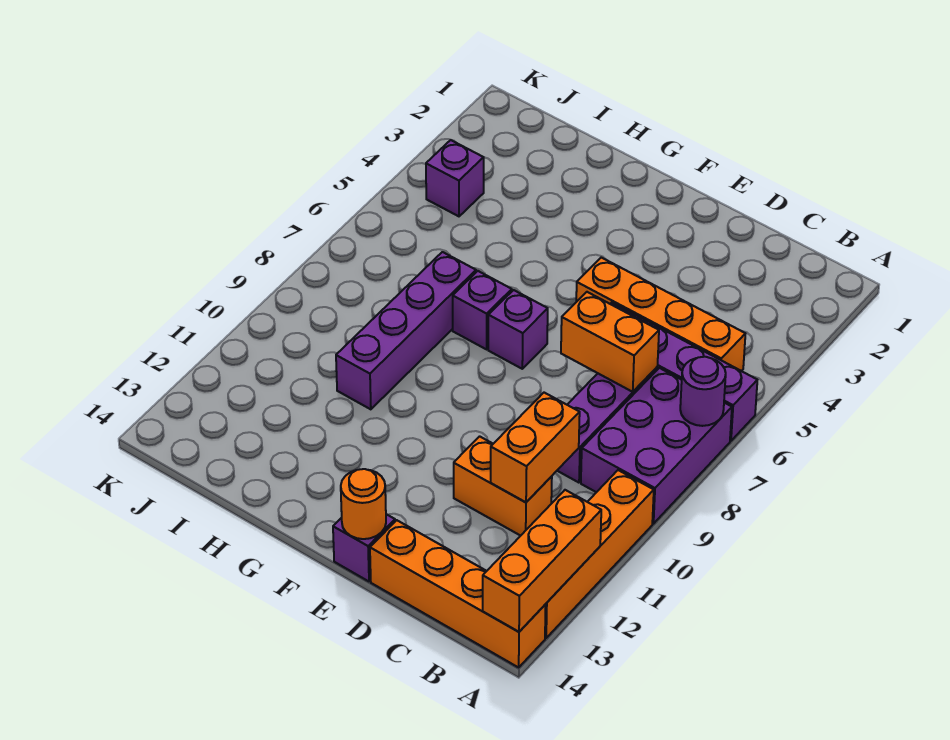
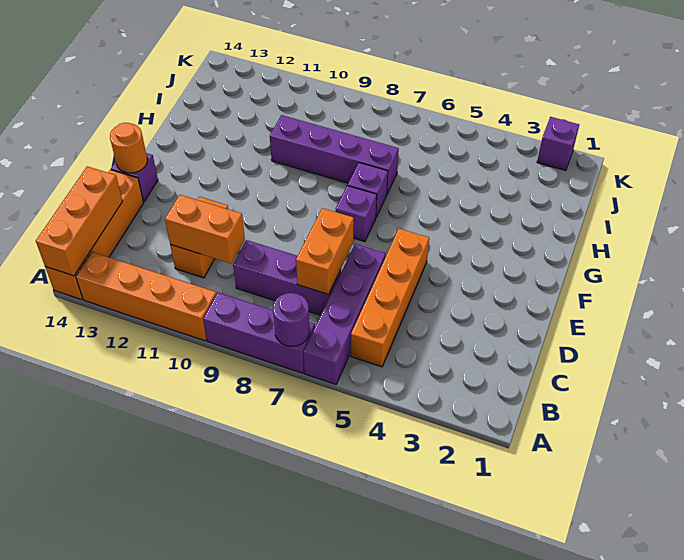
purple brick A7:B9 level 1 -> purple brick A7:A9 level 1
orange brick A12:A14 level 2 -> orange brick A14:C14 level 2
purple brick J4 level 1 -> purple brick K2 level 1

